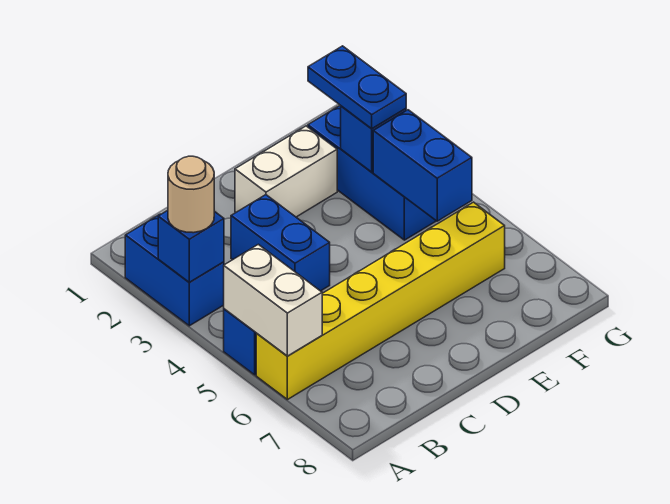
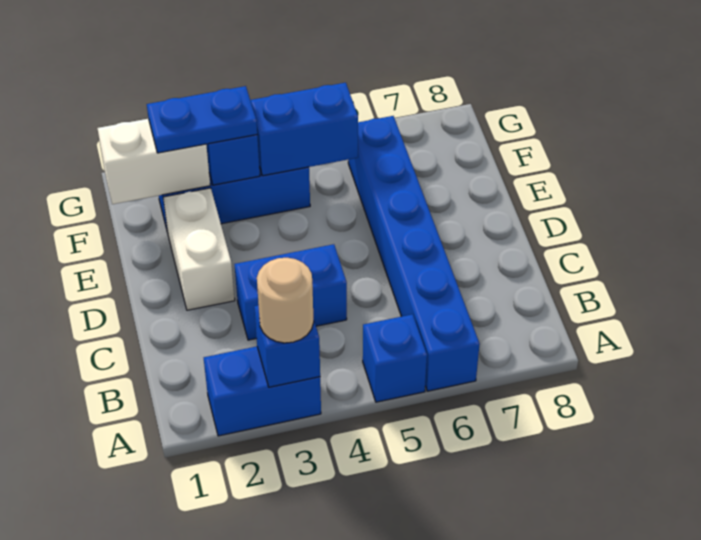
white brick A5:A6 level 2 -> white brick F1:F2 level 2
yellow brick A6:F6 level 1 -> blue brick A6:F6 level 1

